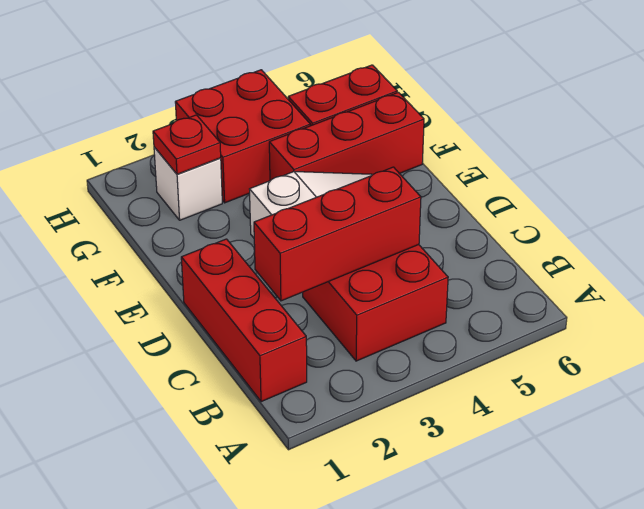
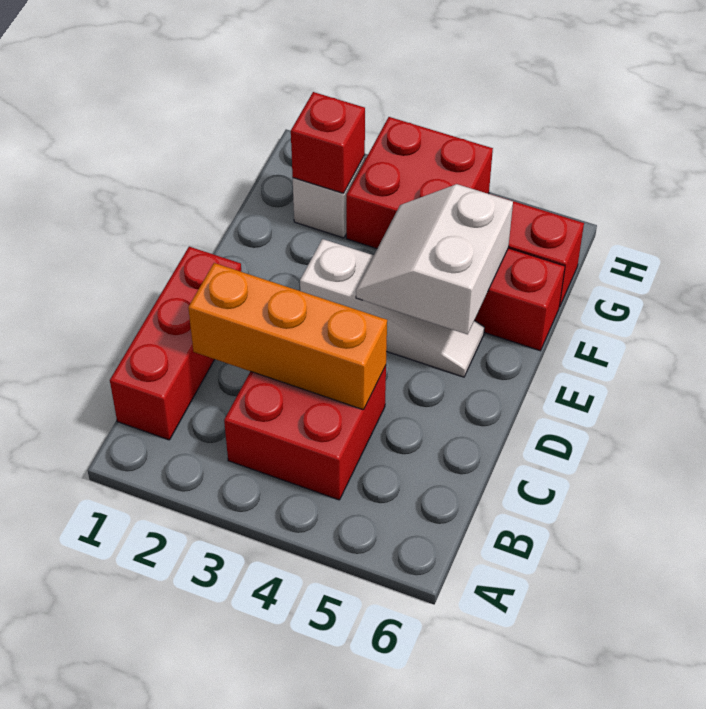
red brick C2:C4 level 2 -> orange brick C2:C4 level 2
none -> white slope E4:F5 level 2 top 5
red plate G2 level 2 -> red brick G2 level 2

